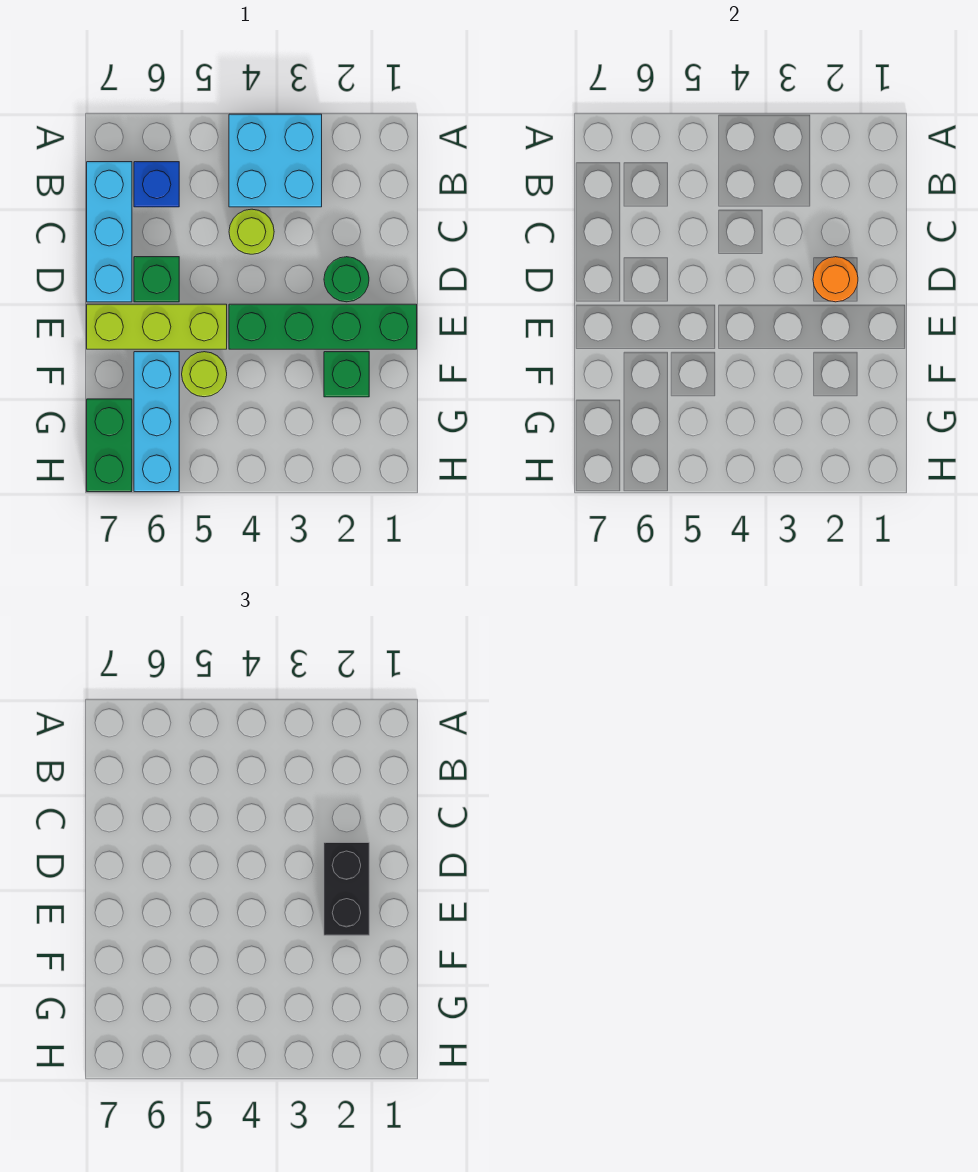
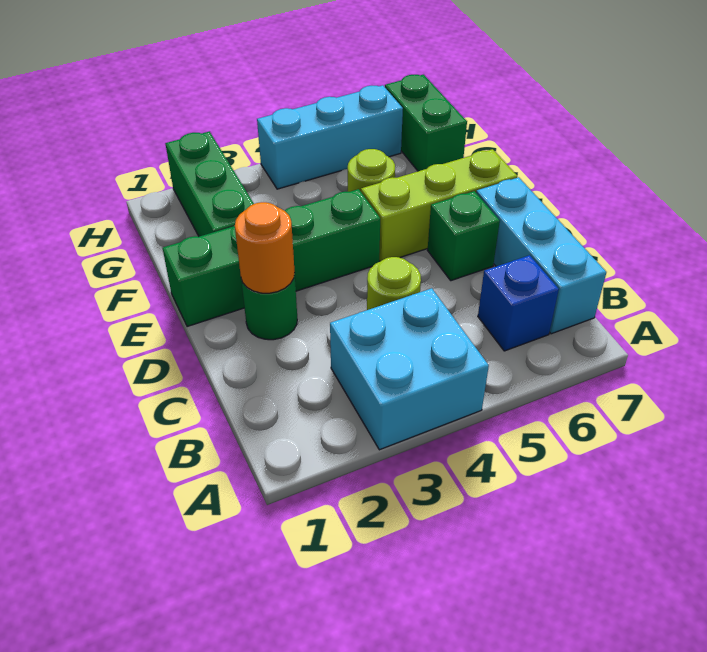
black brick D2:E2 level 3 -> none
green brick F2 level 1 -> green brick F2:H2 level 1
cyan brick F6:H6 level 1 -> cyan brick H4:H6 level 1

